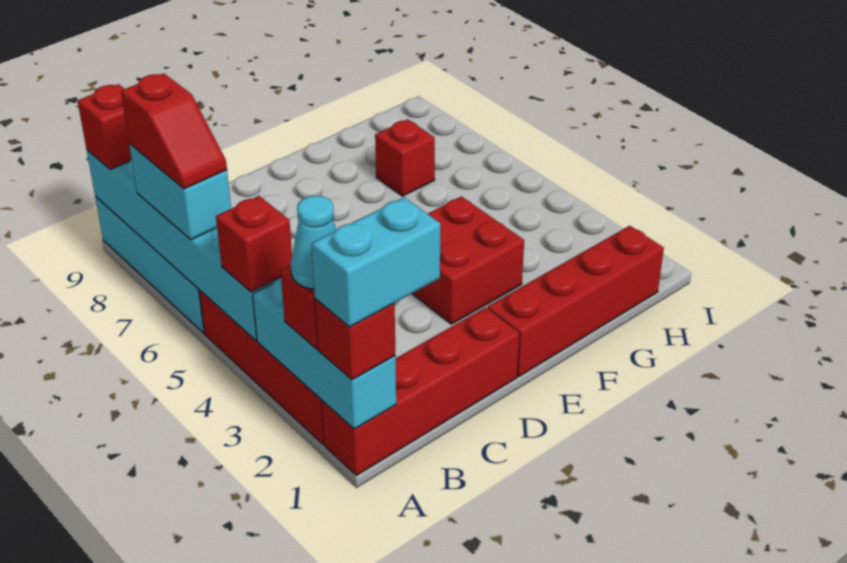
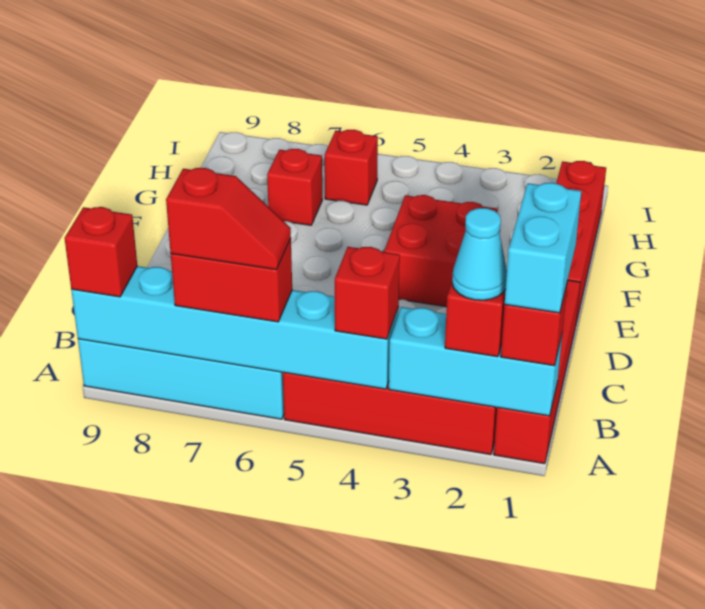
cyan brick A6:A7 level 3 -> red brick A6:A7 level 3
none -> red brick H6 level 1

